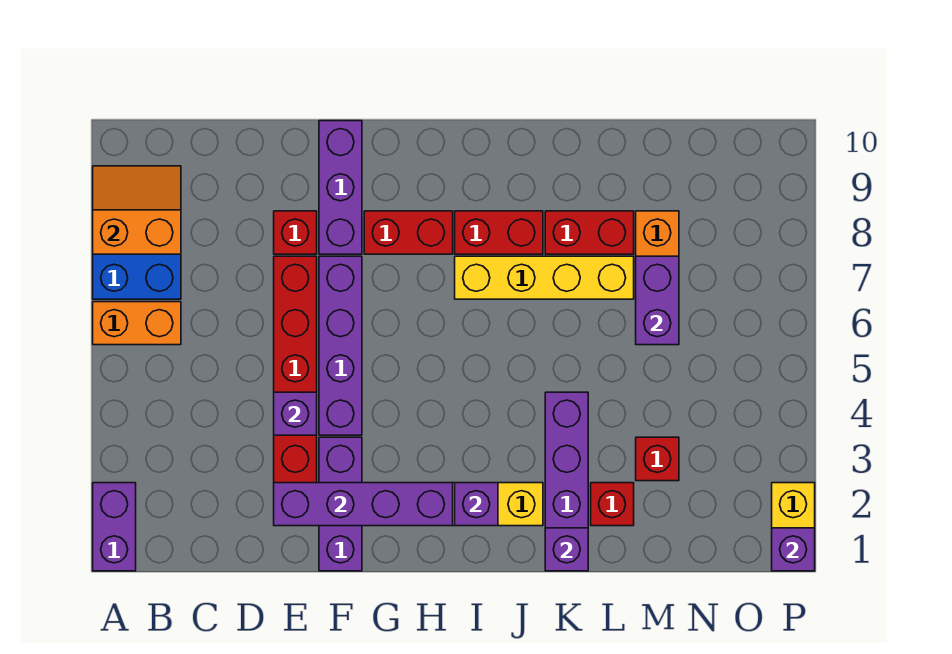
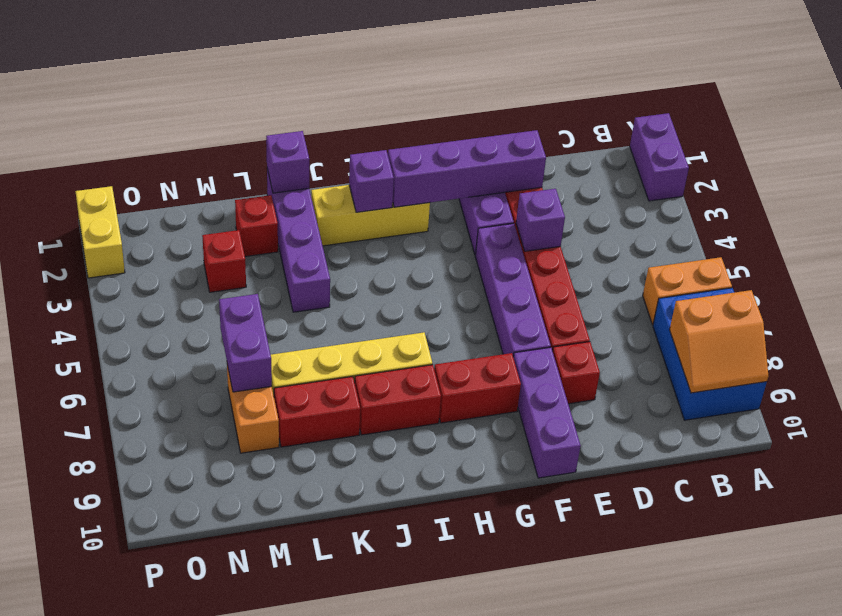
purple brick P1 level 2 -> none

